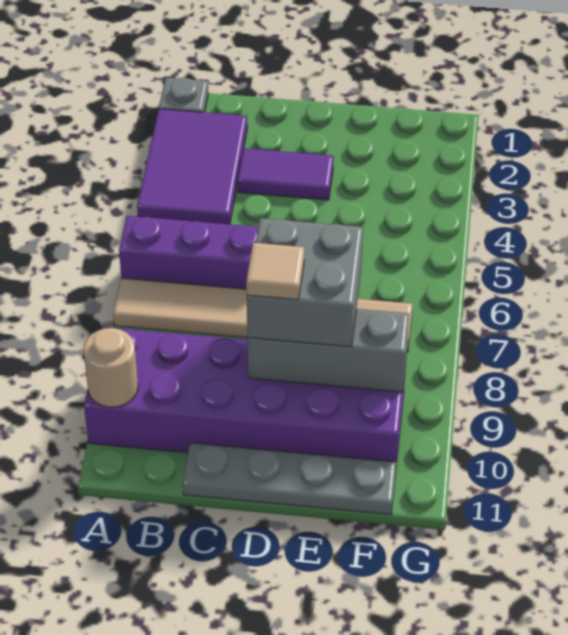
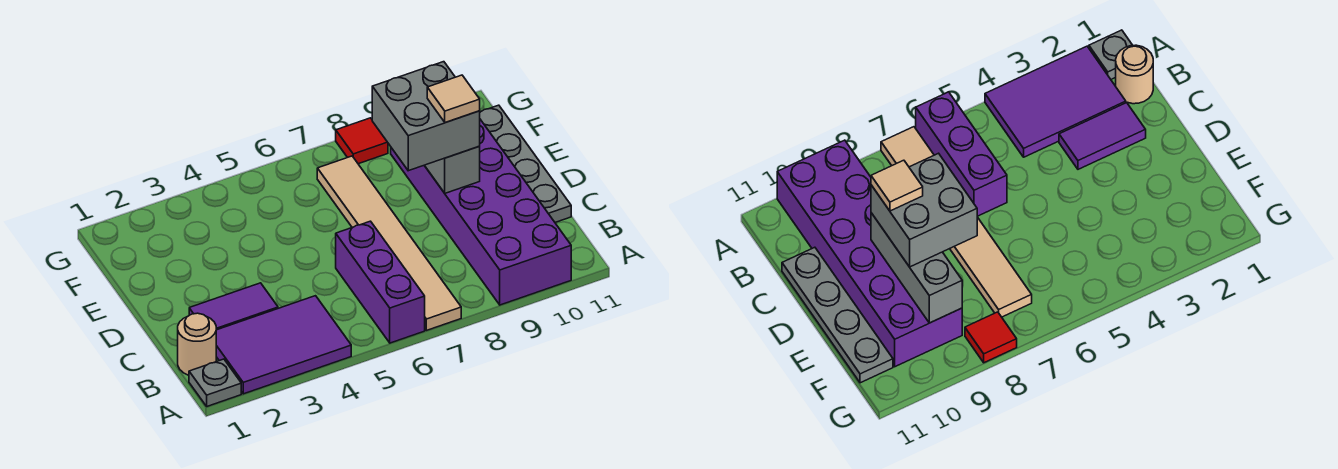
tan round brick A10 level 2 -> tan round brick B1 level 1
purple tile C3:D3 level 1 -> purple tile C2:C3 level 1
none -> red tile G8 level 1

